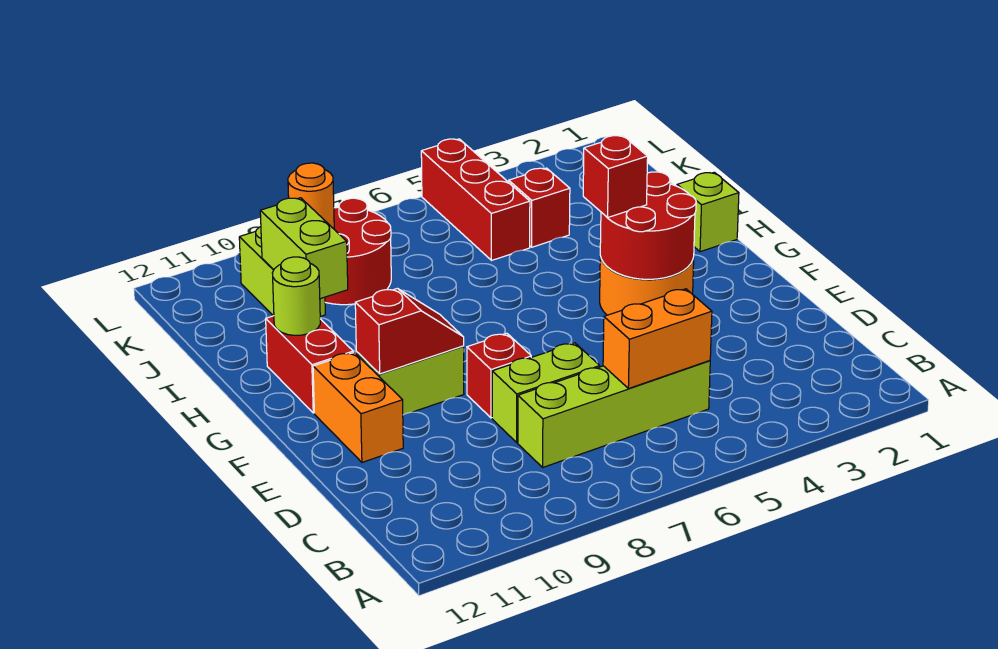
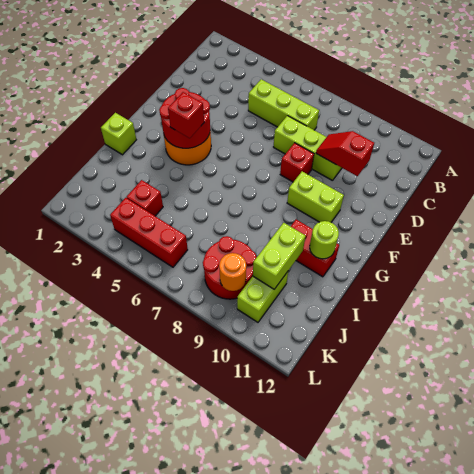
lime brick C5:C8 level 1 -> lime brick C5:C7 level 1
orange brick C5:C6 level 2 -> none
lime brick D7:D8 level 1 -> lime brick D7:D9 level 1
orange brick E11:F11 level 1 -> none
red slope F9:F10 level 2 top 10 -> red slope D9:D10 level 2 top 10
red brick G11:H11 level 1 -> red brick H10:H11 level 1
red brick J5:L5 level 1 -> red brick K4:K6 level 1

